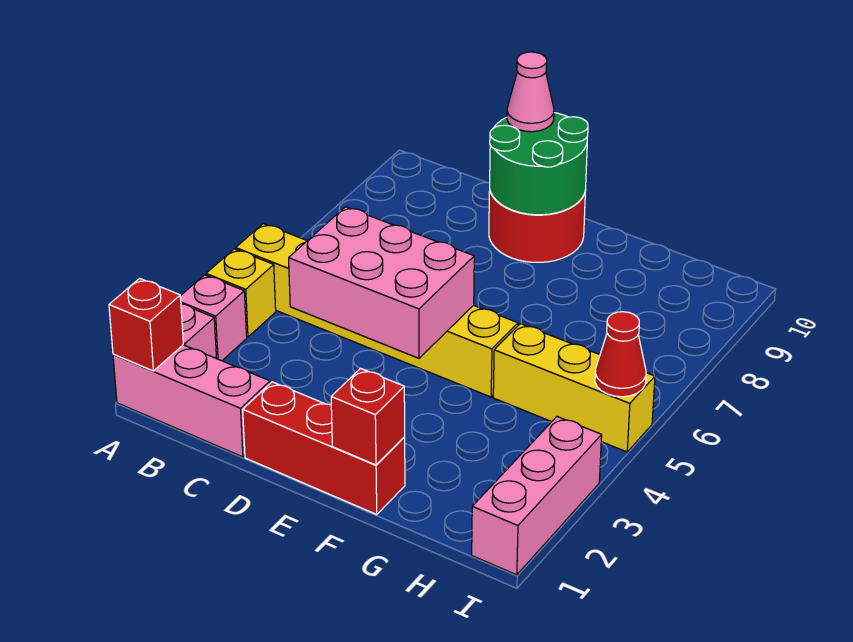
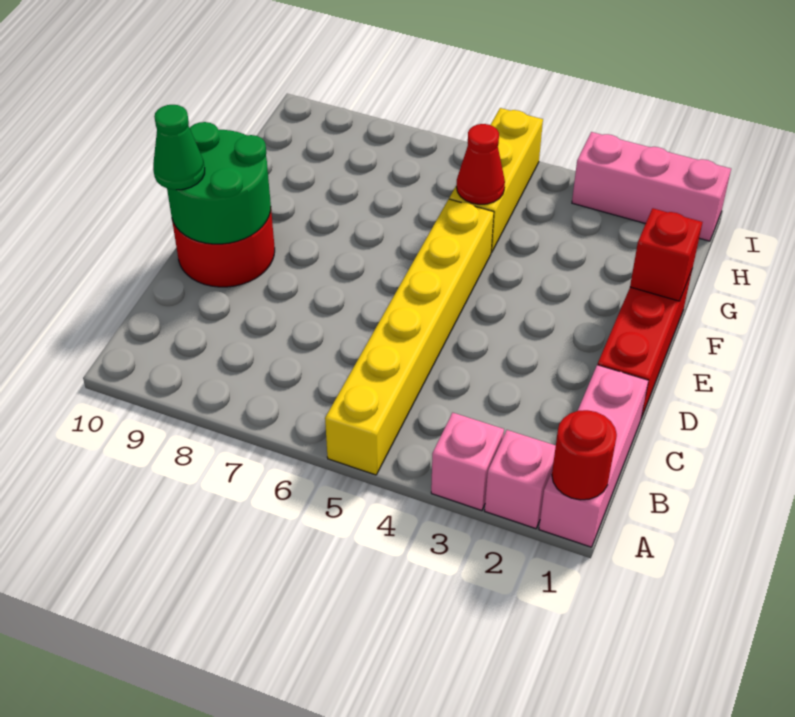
red brick A1 level 2 -> red round brick A1 level 2
yellow brick A4 level 1 -> none
pink brick C4:E5 level 2 -> none
pink cone D10 level 3 -> green cone D10 level 3
red cone I5 level 2 -> red cone G5 level 2

